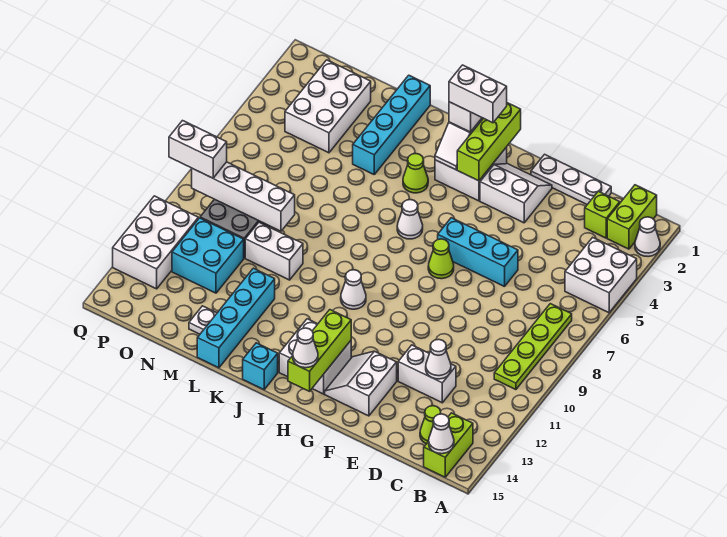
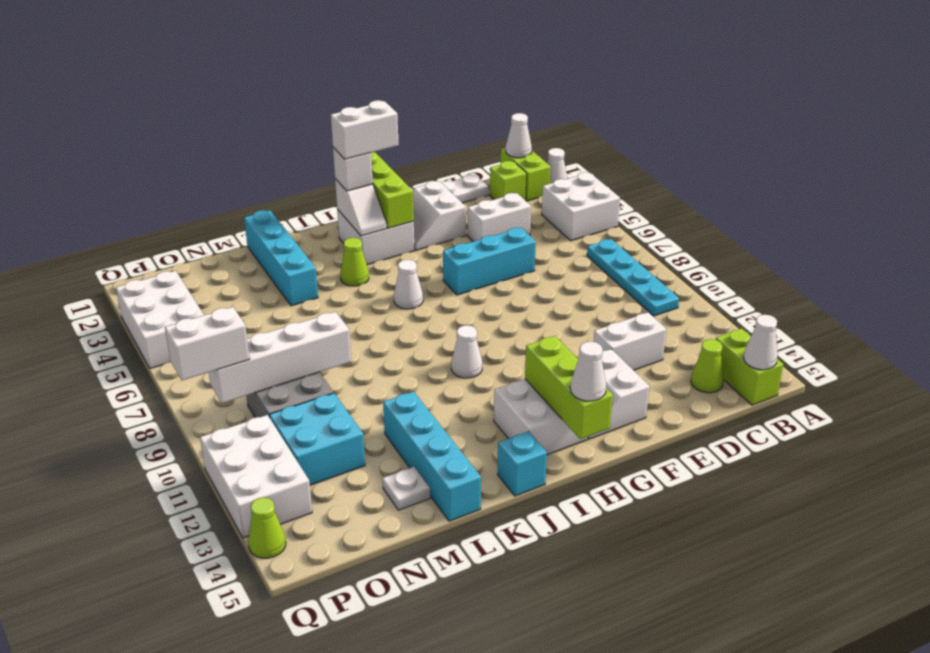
lime plate B7:B10 level 1 -> cyan plate B7:B10 level 1
white cone D12 level 2 -> white cone B1 level 2
white slope F2:G3 level 1 top 3 -> white slope F2:G3 level 1 top F
lime cone G7 level 1 -> lime cone Q14 level 1
white brick L10:M10 level 1 -> white brick D4:E4 level 1
white brick N2:O4 level 1 -> white brick P3:Q5 level 1

